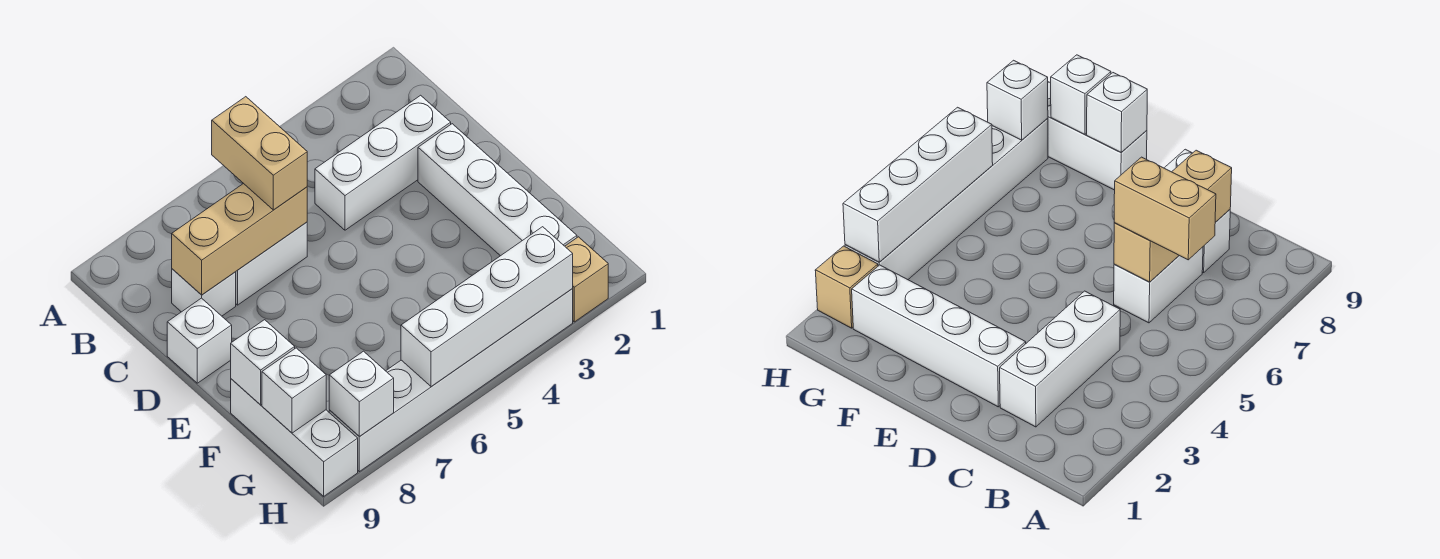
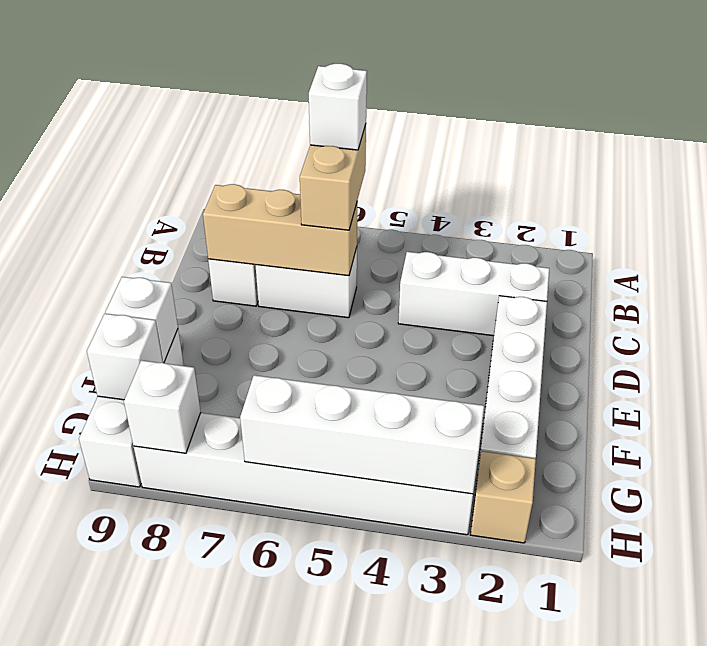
white brick D9 level 1 -> white brick B6 level 4

